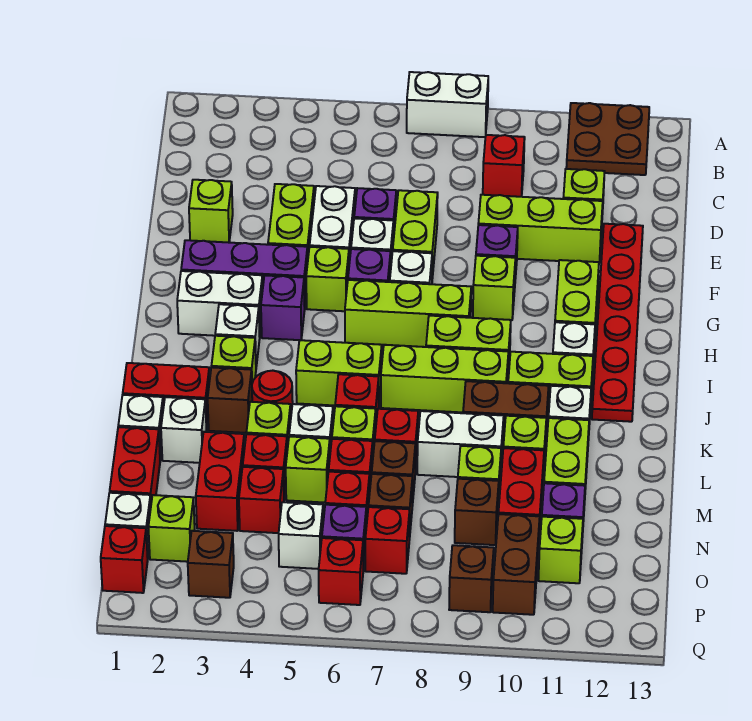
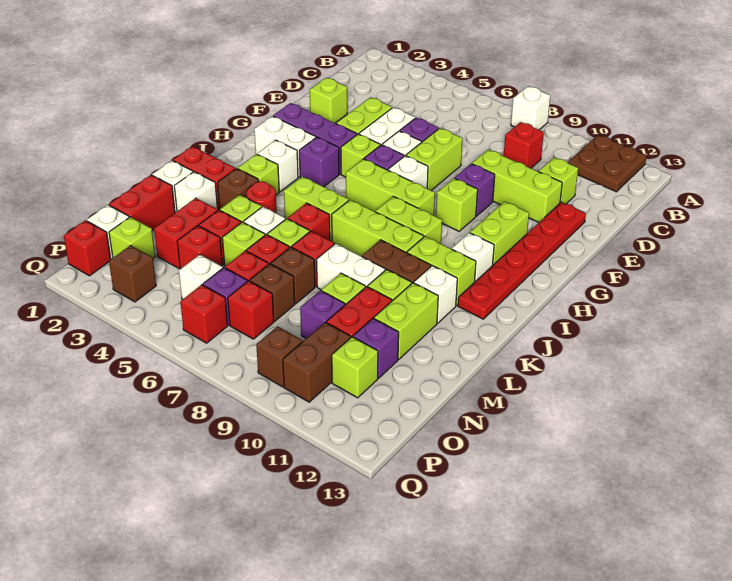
white brick A7:A8 level 1 -> white brick A8 level 1
brown brick N9 level 1 -> purple brick N9 level 1

